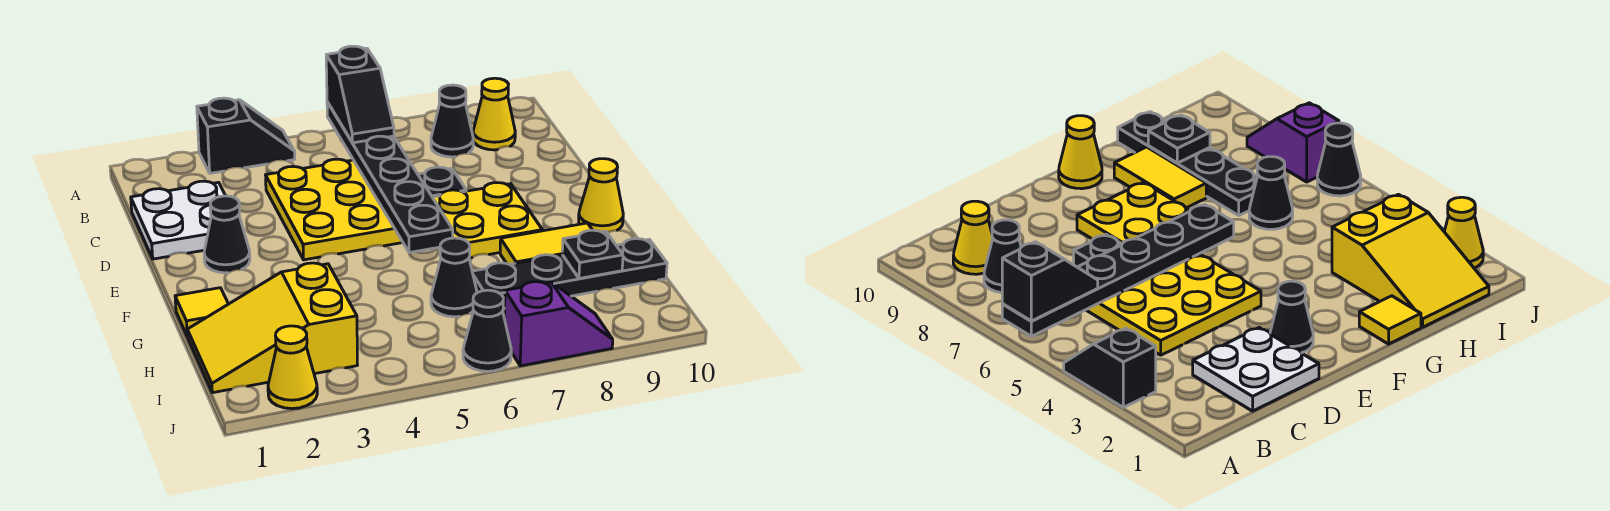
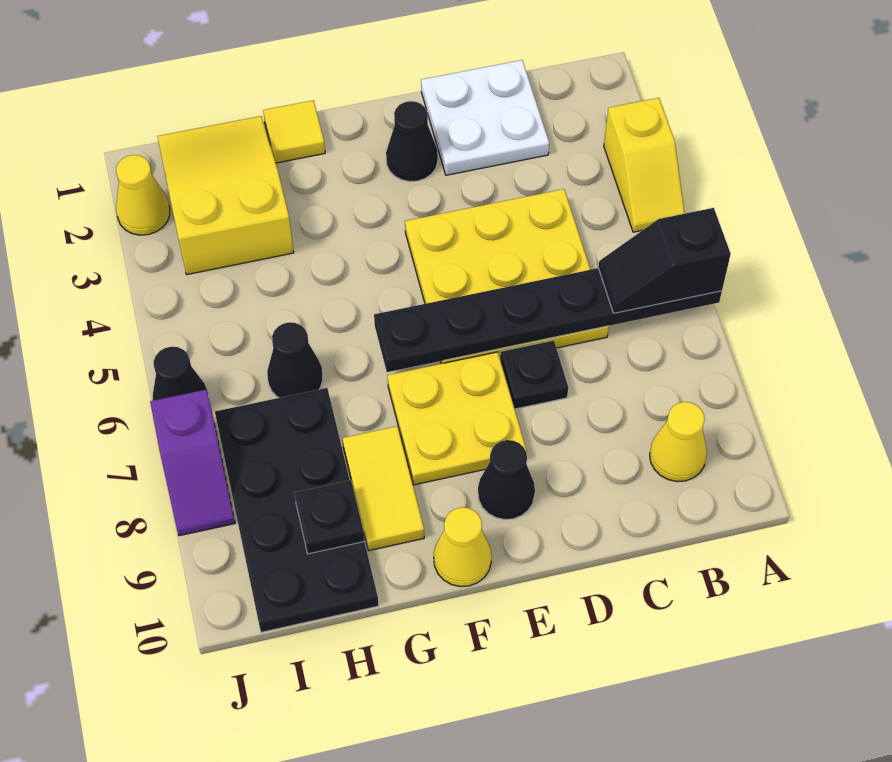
black slope A3:A4 level 1 top 3 -> yellow slope A3:A4 level 1 top 3
black cone B8 level 1 -> black cone E9 level 1
black plate H7:H10 level 1 -> black plate H7:I10 level 1

